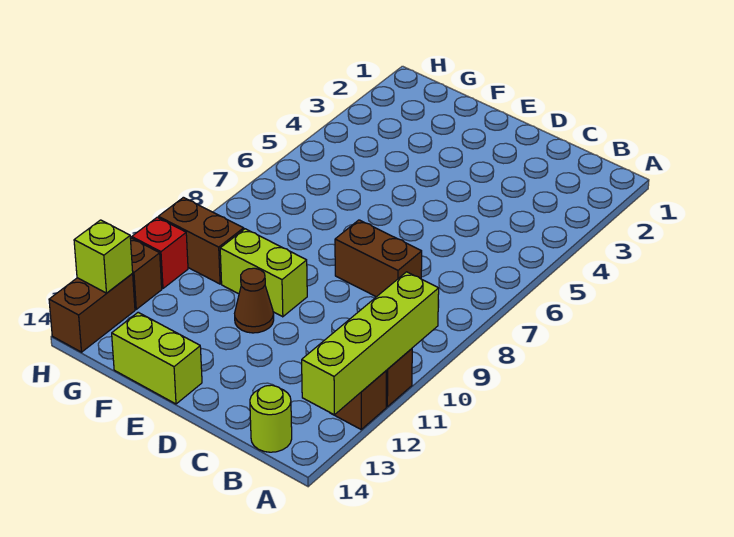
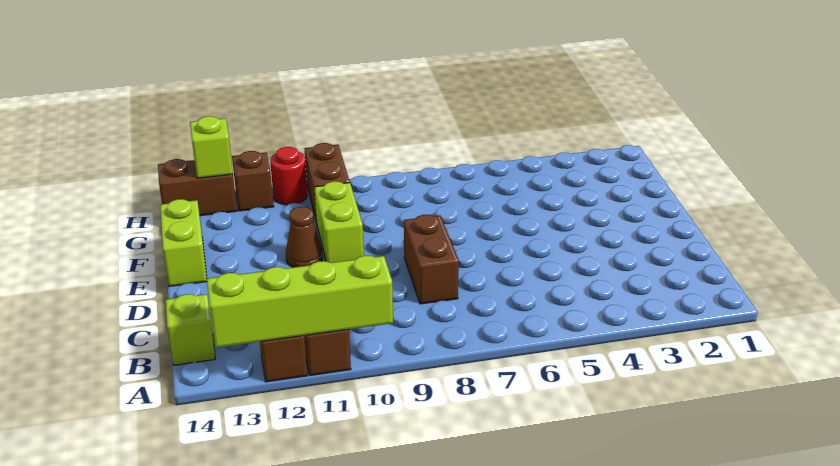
lime round brick B14 level 1 -> lime brick B14 level 1
red brick H11 level 1 -> red round brick H11 level 1

